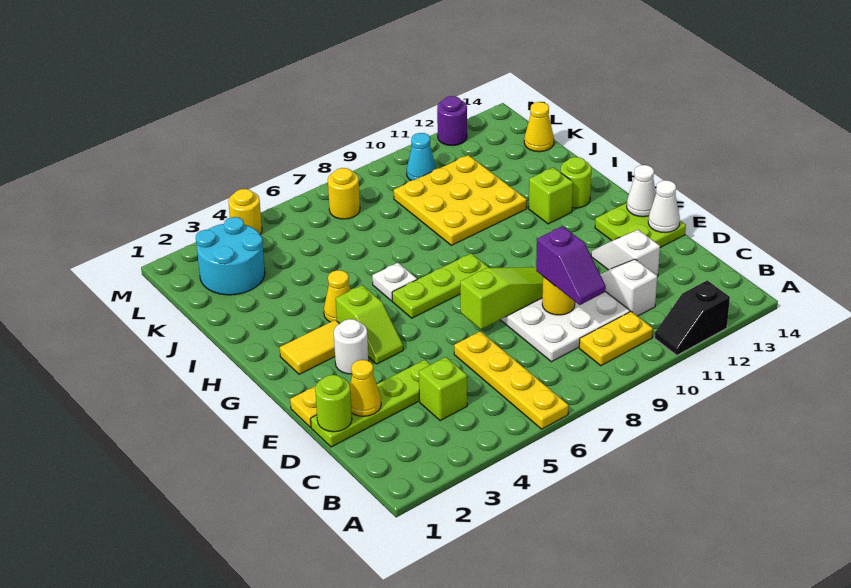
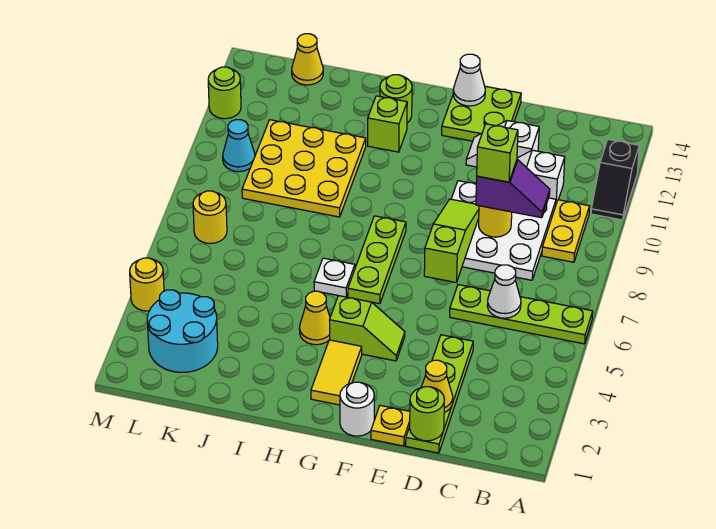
yellow plate A6:D6 level 1 -> lime plate A6:D6 level 1
lime brick C4 level 1 -> lime brick D9 level 4
white cone E14 level 2 -> white cone C6 level 2
white round brick F3 level 1 -> white round brick F1 level 1
purple round brick M12 level 1 -> lime round brick M12 level 1

